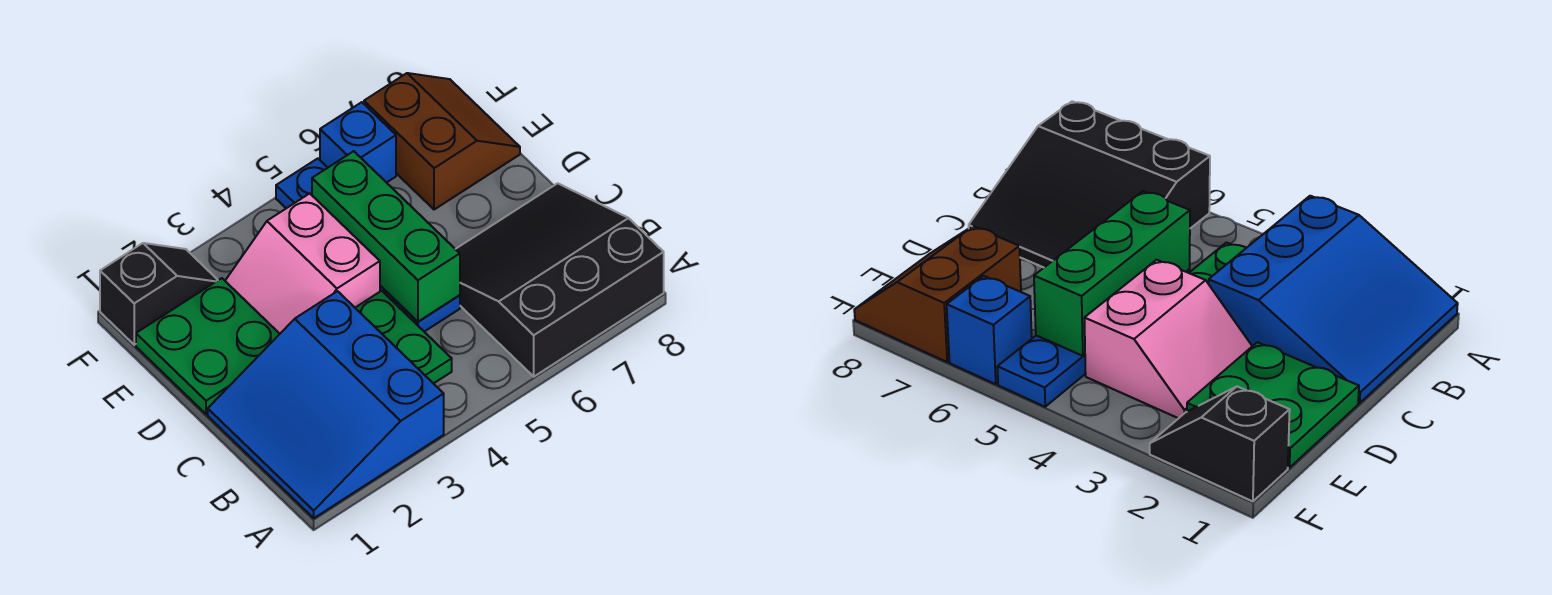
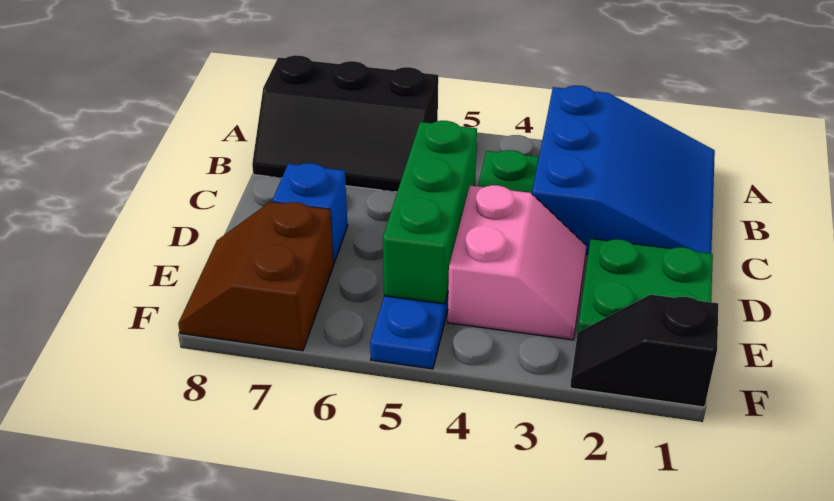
black slope A6:C8 level 1 top A -> black slope A6:B8 level 1 top A
blue brick F6 level 1 -> blue brick D7 level 1

